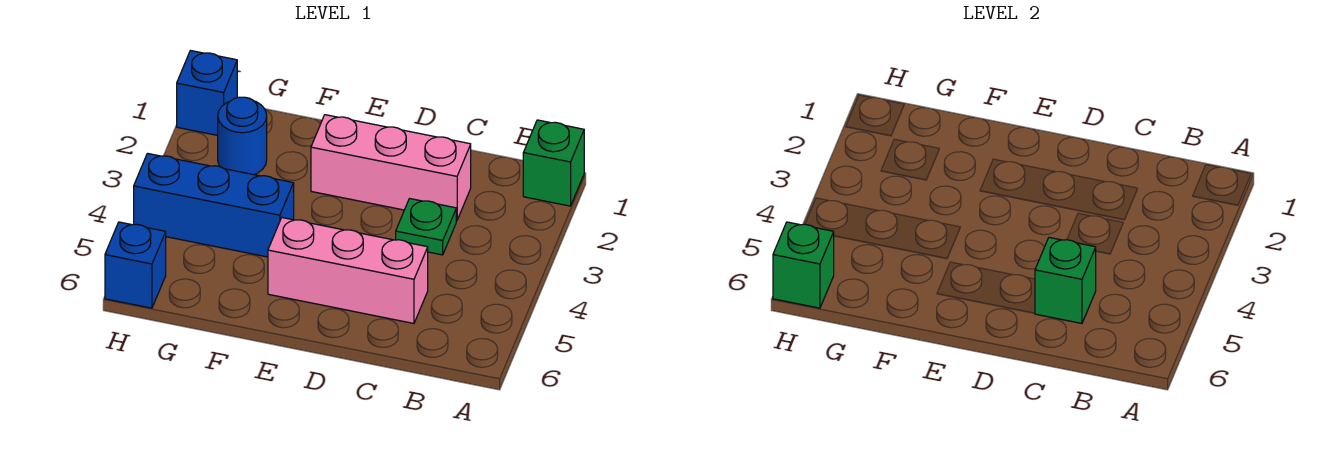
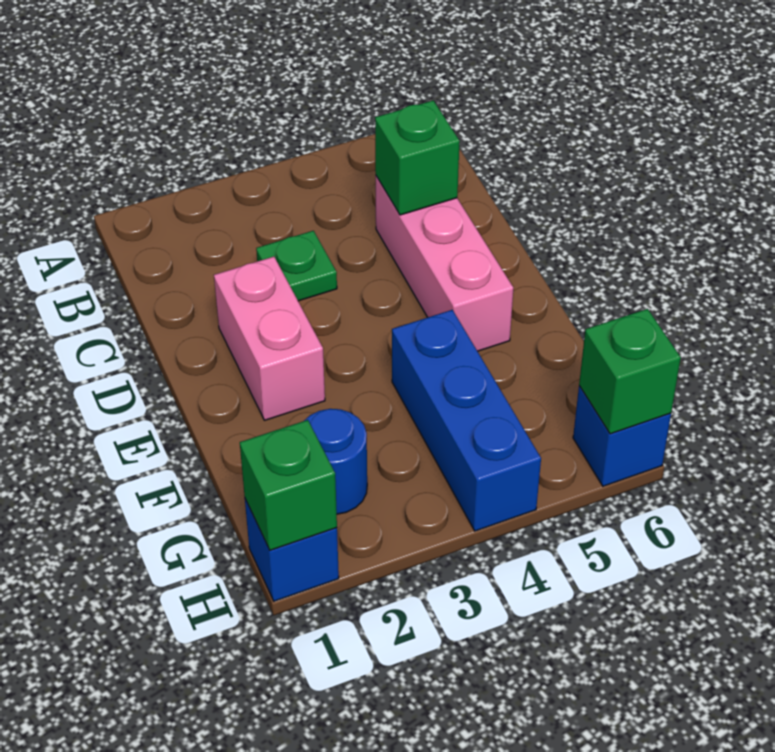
green brick A1 level 1 -> green brick H1 level 2
pink brick C2:E2 level 1 -> pink brick D2:E2 level 1

